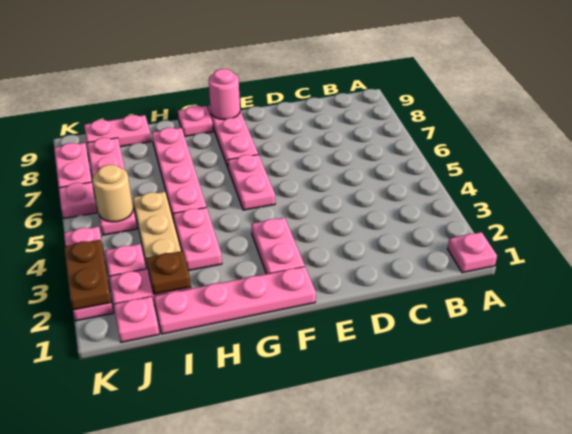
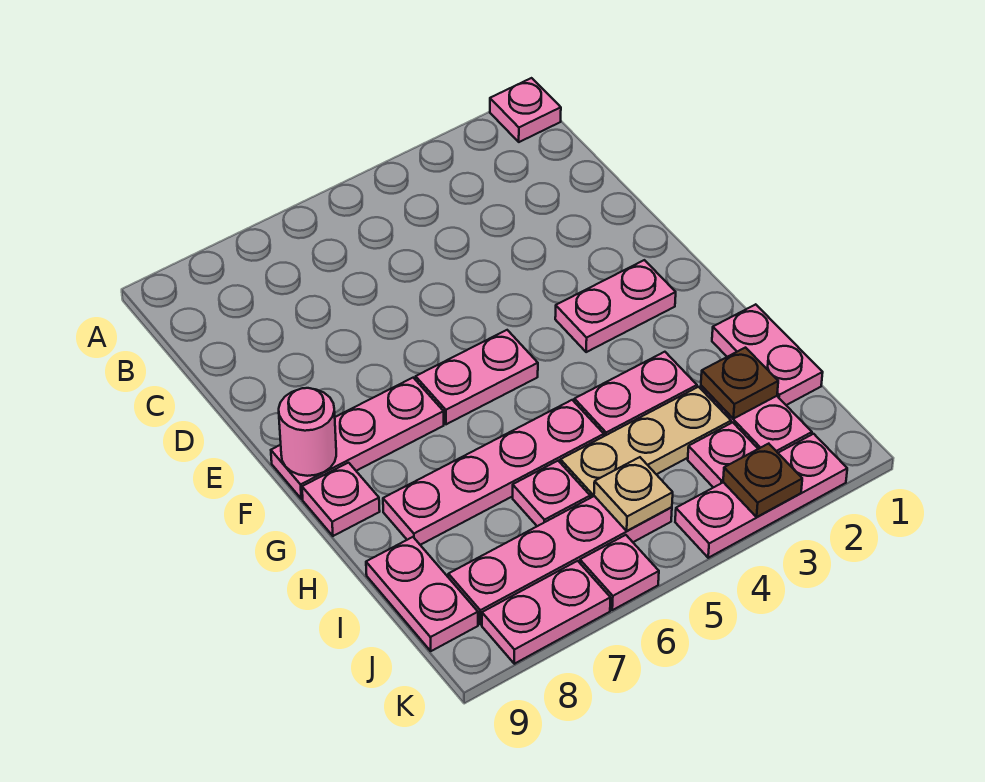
pink plate F1:I1 level 1 -> pink plate H1:I1 level 1
pink plate J1 level 1 -> pink plate I6 level 1
tan round brick J5 level 2 -> tan plate J5 level 2
brown plate K2:K3 level 2 -> brown plate K3 level 2

